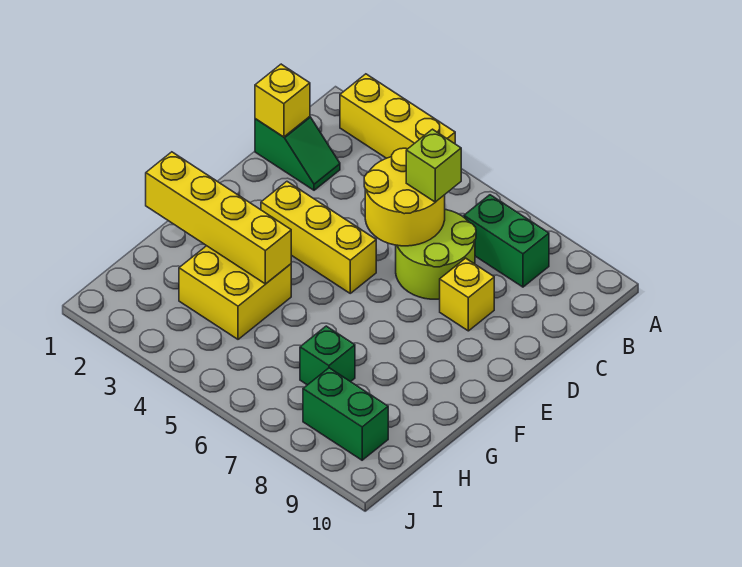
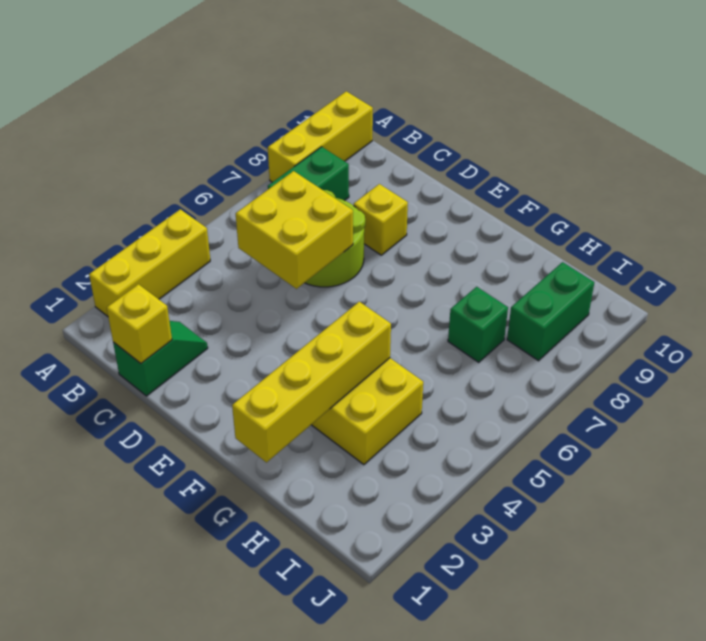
yellow round brick C5:D6 level 2 -> yellow brick C5:D6 level 2
lime brick C6 level 3 -> none
yellow brick E3:E5 level 1 -> yellow brick A8:A10 level 1

